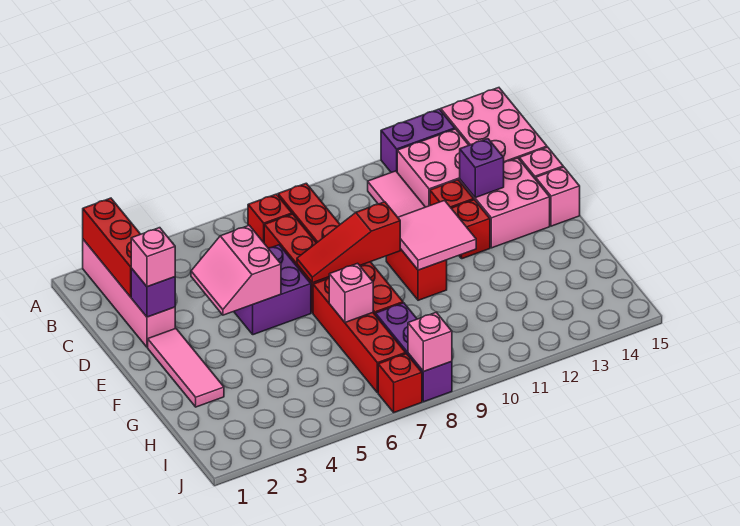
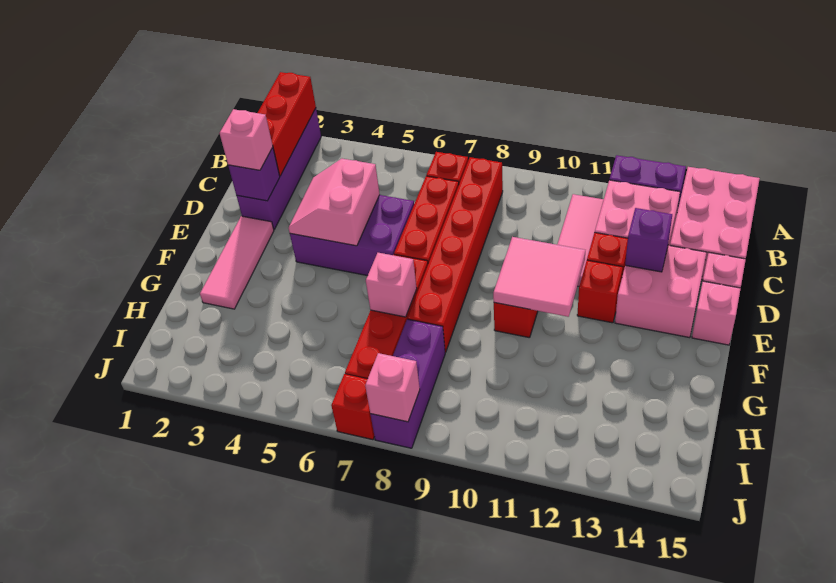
pink brick A2:D2 level 1 -> purple brick A2:D2 level 1
purple brick D5:E6 level 1 -> purple brick D4:E6 level 1
red slope E7:E9 level 2 top 9 -> none

